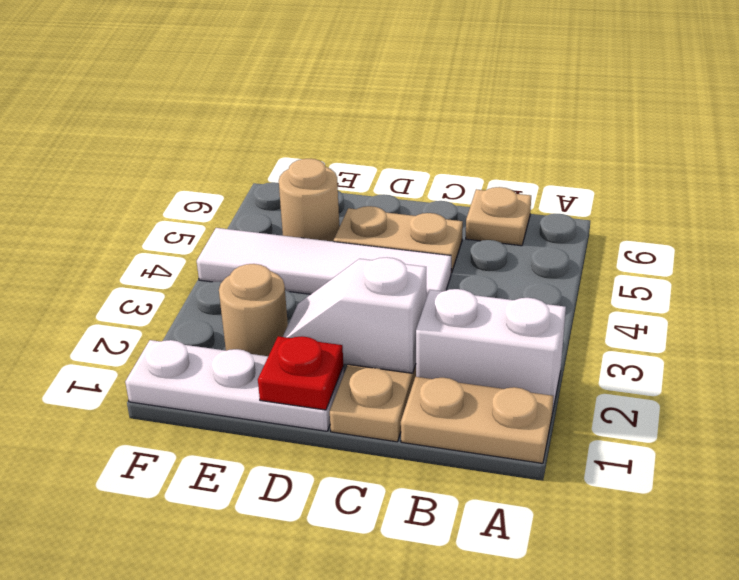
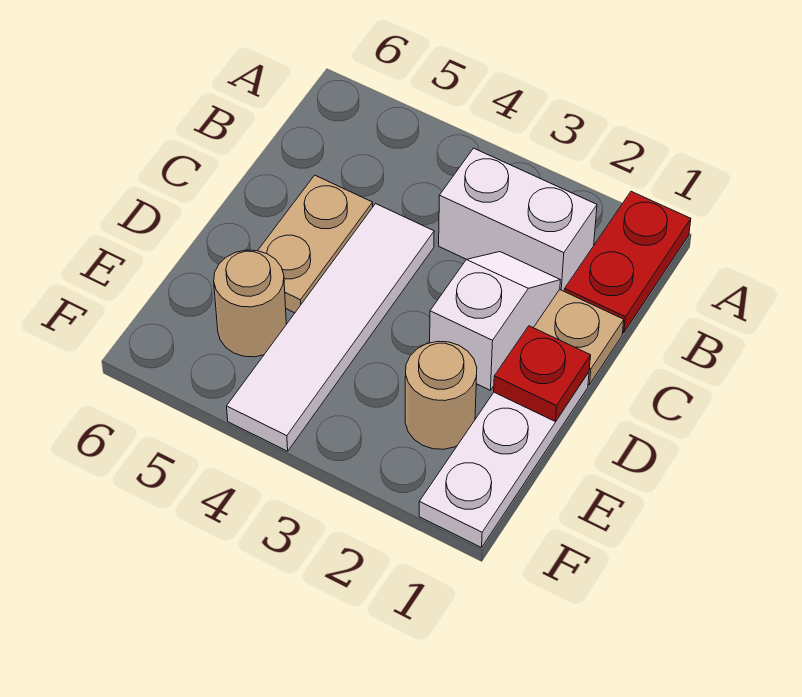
tan plate A1:B1 level 1 -> red plate A1:B1 level 1
white brick A2:B2 level 1 -> white brick B2:B3 level 1
tan plate B6 level 1 -> none
white slope C2:D2 level 2 top C -> white slope C2:D2 level 2 top D

